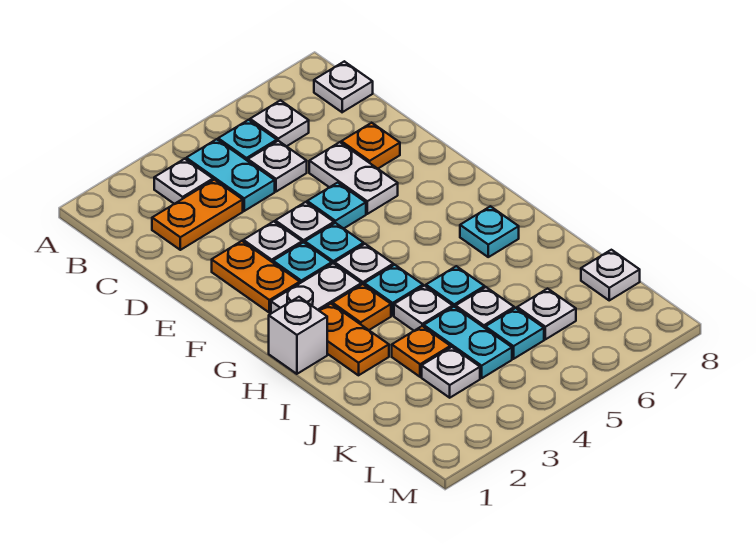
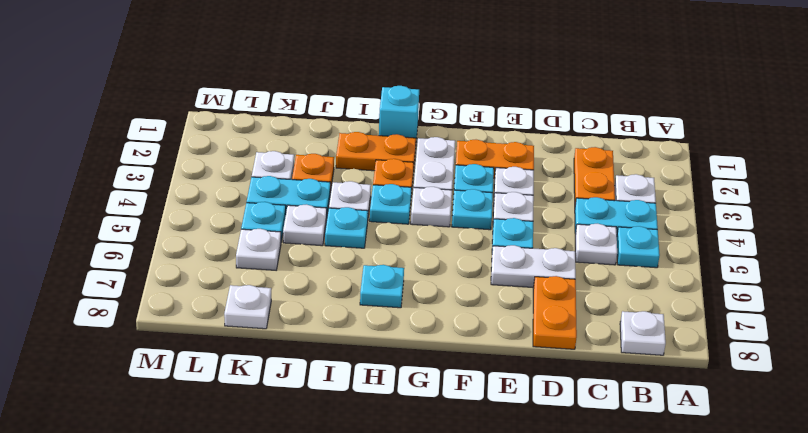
white plate B6 level 1 -> none
orange plate D7 level 1 -> orange plate D7:D8 level 1
white brick H1 level 1 -> cyan brick H1 level 1

